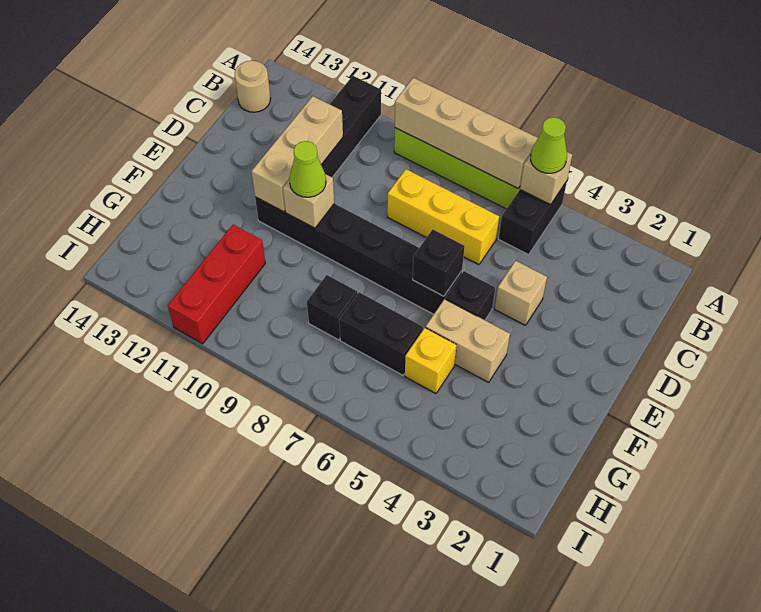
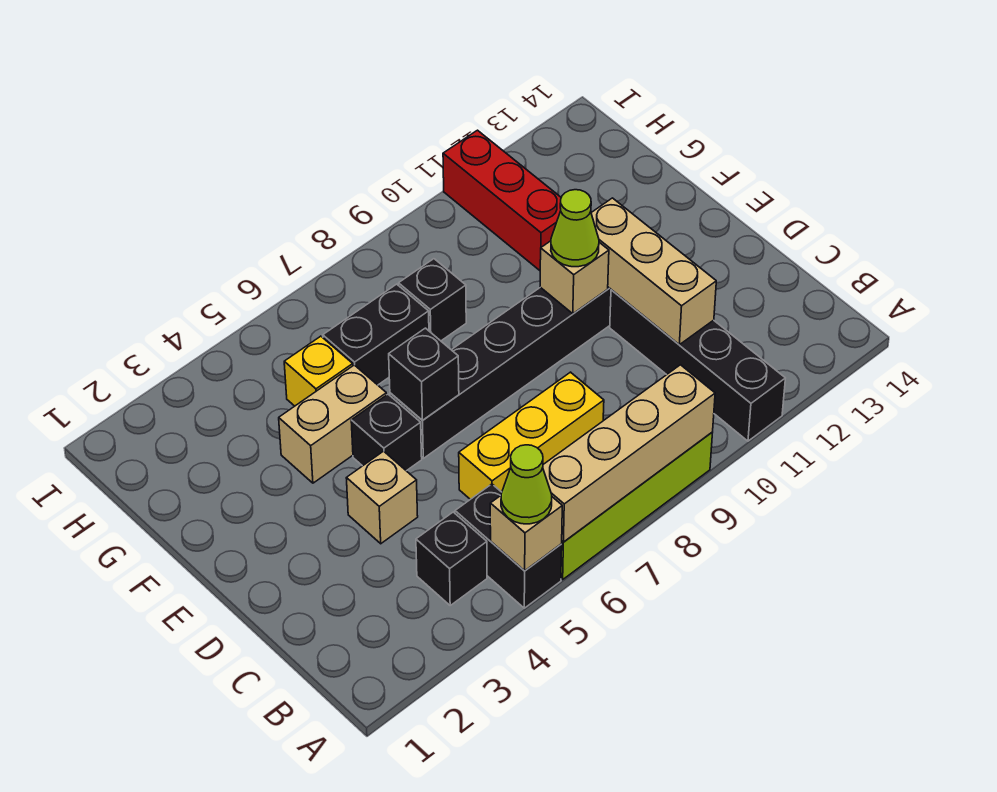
none -> black brick B4 level 1
tan round brick B14 level 1 -> none

